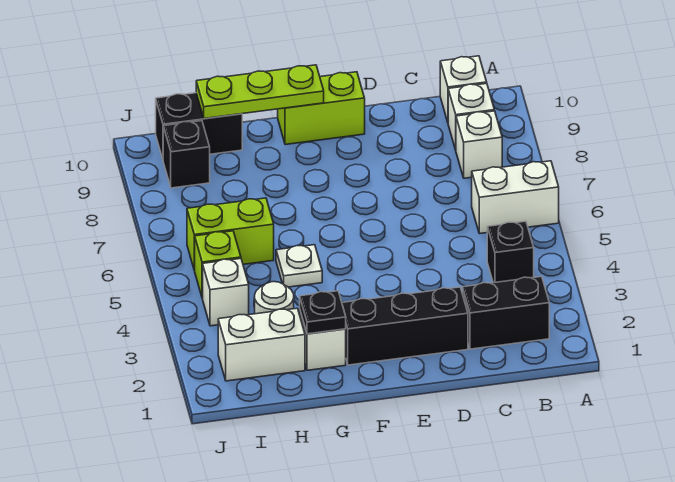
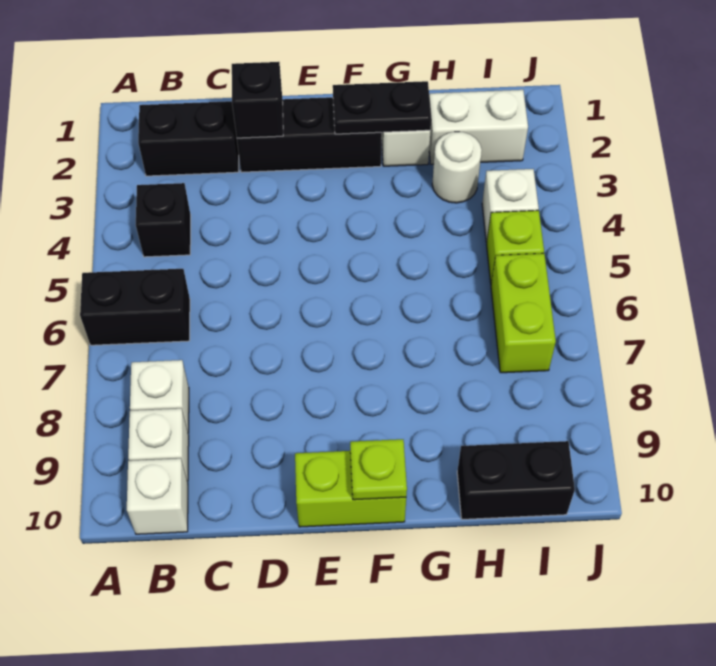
white brick A6:B6 level 1 -> black brick A6:B6 level 1
lime plate F10:H10 level 2 -> lime plate F10 level 2
black plate G2 level 2 -> black plate F2:G2 level 2
white plate G5 level 1 -> none
lime brick H6:I6 level 1 -> lime brick I6:I7 level 1
black brick I9 level 1 -> black brick D2 level 2

